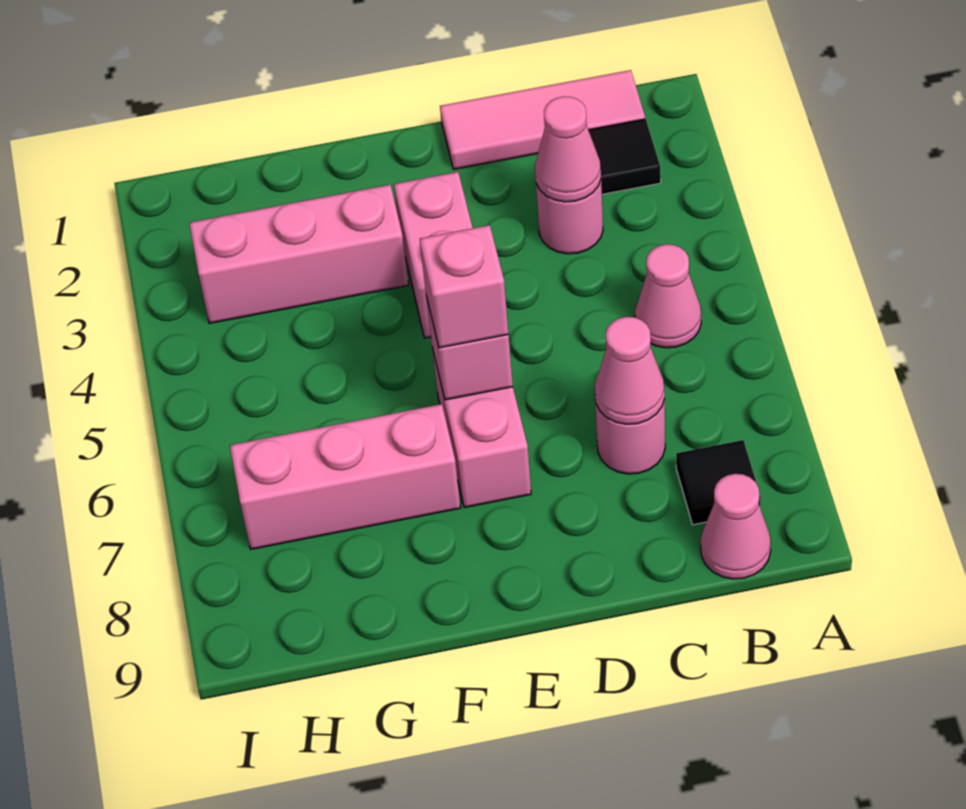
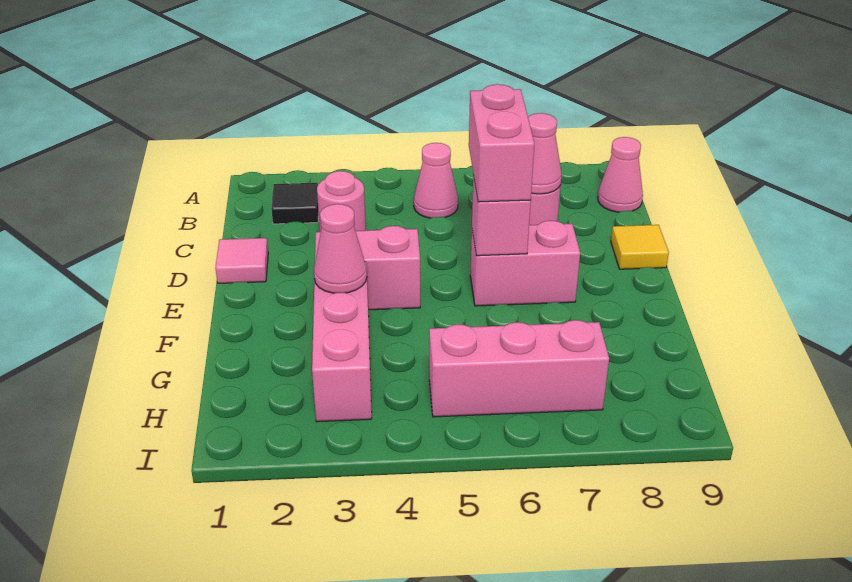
pink tile B1:D1 level 1 -> pink tile D1 level 1
black tile B8 level 1 -> none
pink cone C3 level 2 -> pink cone F3 level 2
none -> yellow tile D9 level 1
pink brick E6 level 3 -> pink brick D6:E6 level 3
pink brick F7:H7 level 1 -> pink brick H5:H7 level 1

